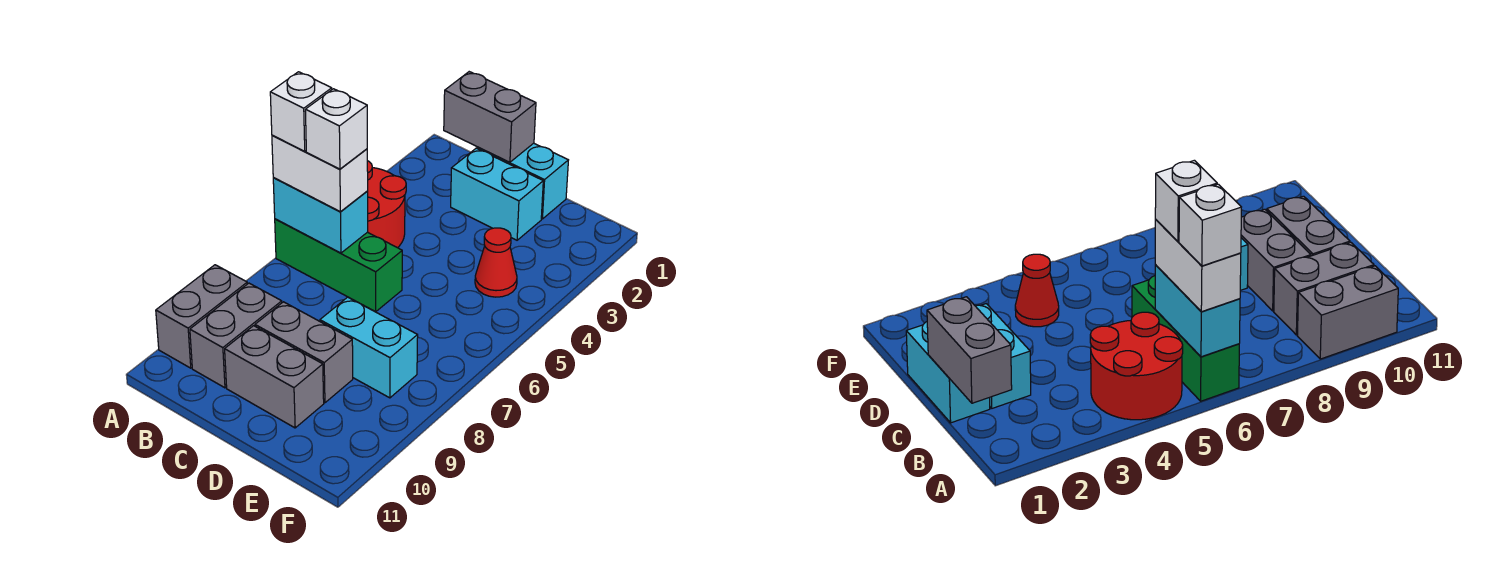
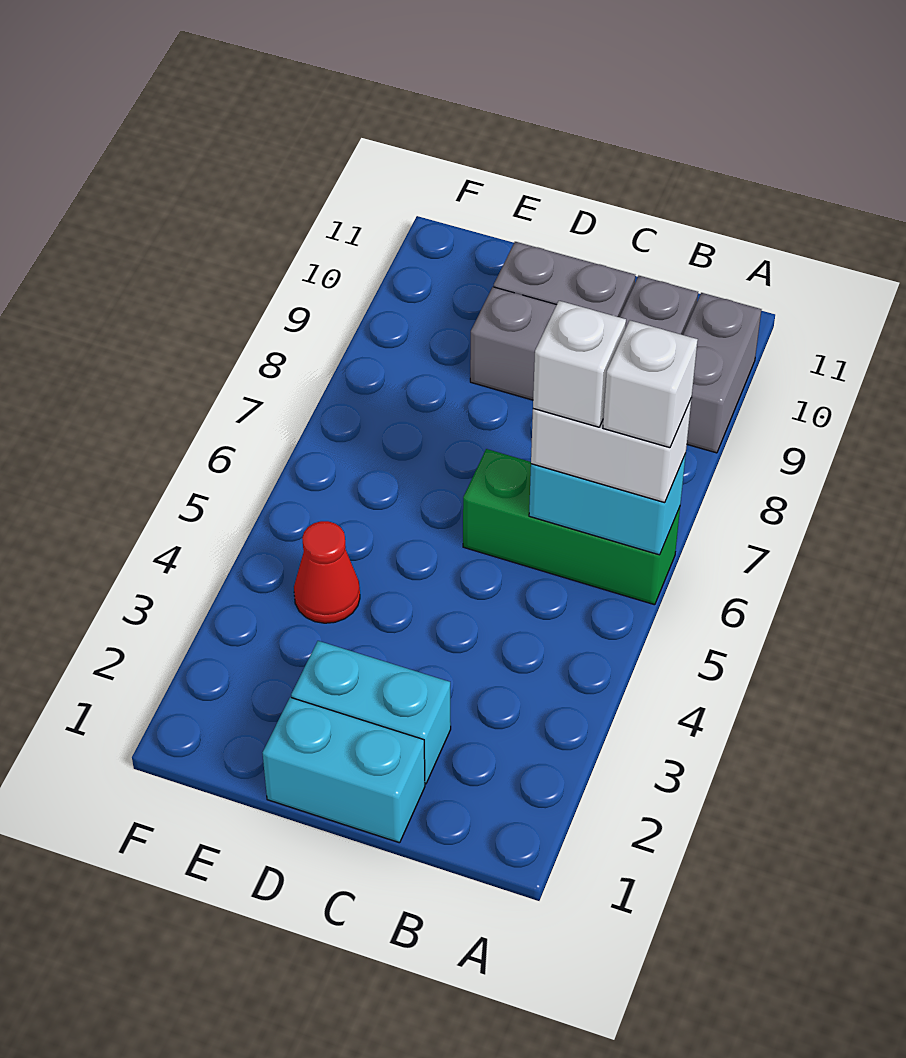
red round brick A4:B5 level 1 -> none
grey brick B1:C1 level 2 -> none
cyan brick D8:E8 level 1 -> none

